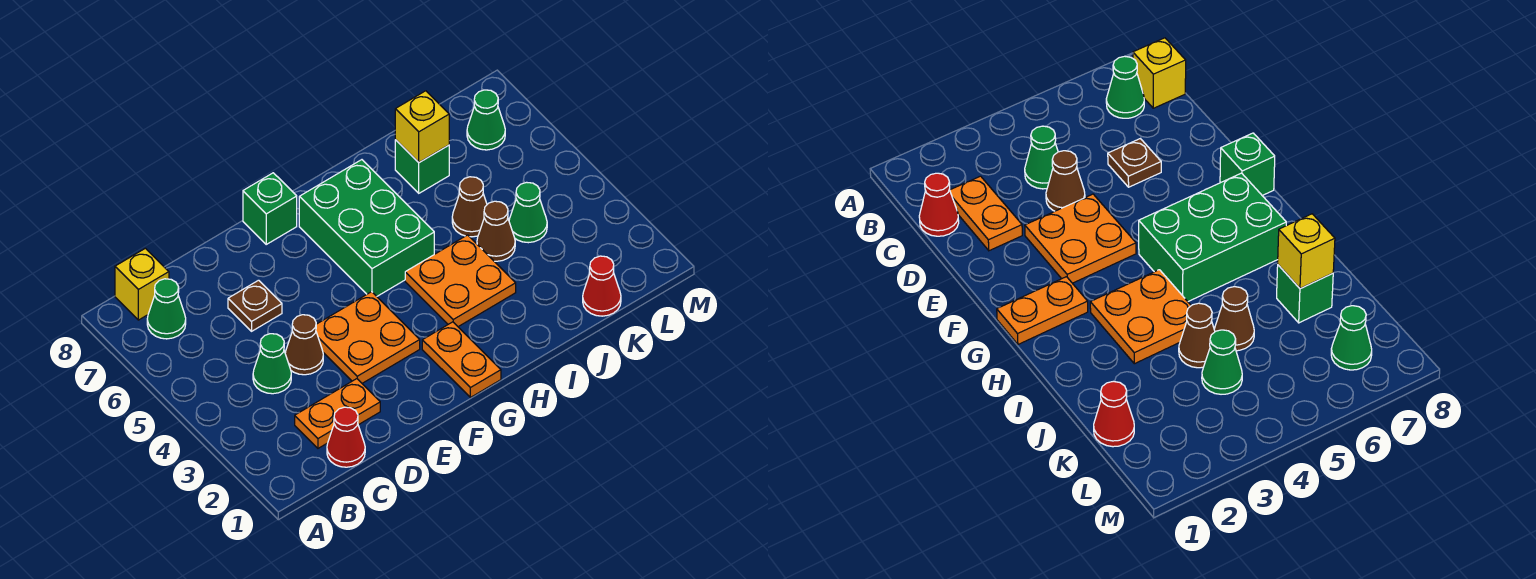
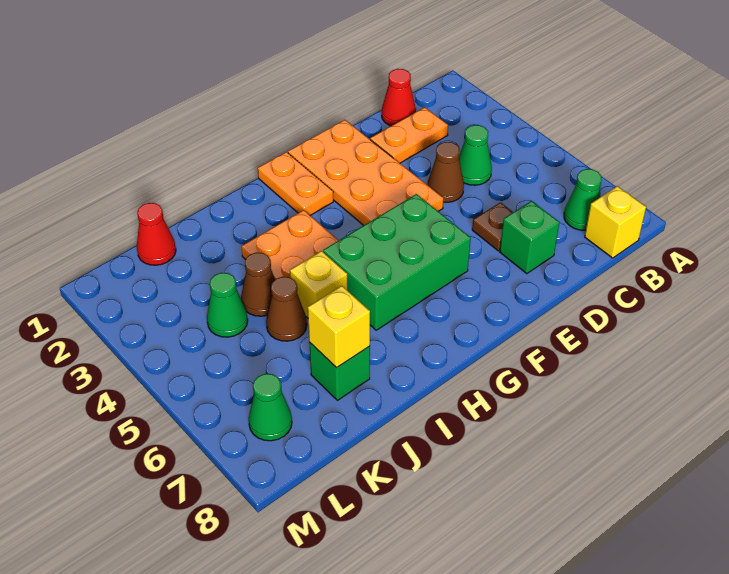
orange plate E3:F4 level 1 -> orange plate E1:F4 level 1
green brick F8 level 1 -> green brick D7 level 1
green brick G5:H7 level 1 -> green brick F5:H6 level 1
none -> yellow brick I5 level 1

